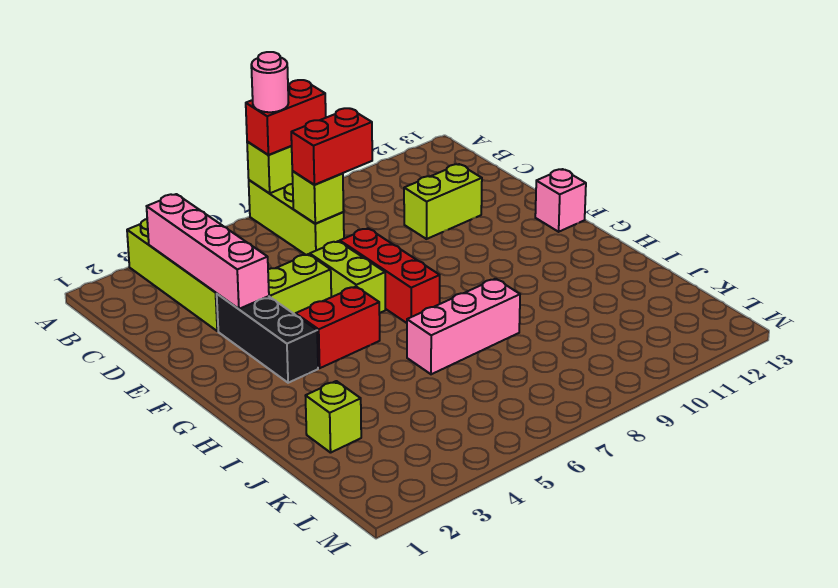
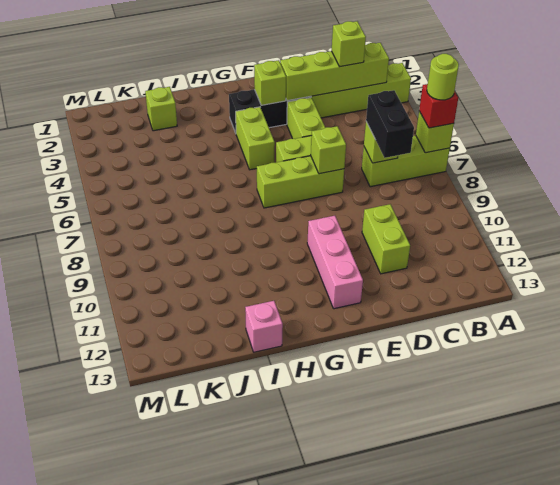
red brick A7:A8 level 3 -> red brick A7 level 3
pink round brick A7 level 4 -> lime round brick A7 level 4
pink brick B3:E3 level 2 -> lime brick B3:E3 level 2
none -> lime brick C3 level 3
red brick C7:C8 level 3 -> black brick C7:C8 level 3
red brick E7:G7 level 1 -> lime brick E7:G7 level 1
none -> lime brick E7 level 2
none -> lime brick F3 level 2
pink brick F13 level 1 -> pink brick I13 level 1
red brick G4:G5 level 1 -> lime brick G4:G5 level 1
pink brick I6:I8 level 1 -> pink brick F10:F12 level 1

